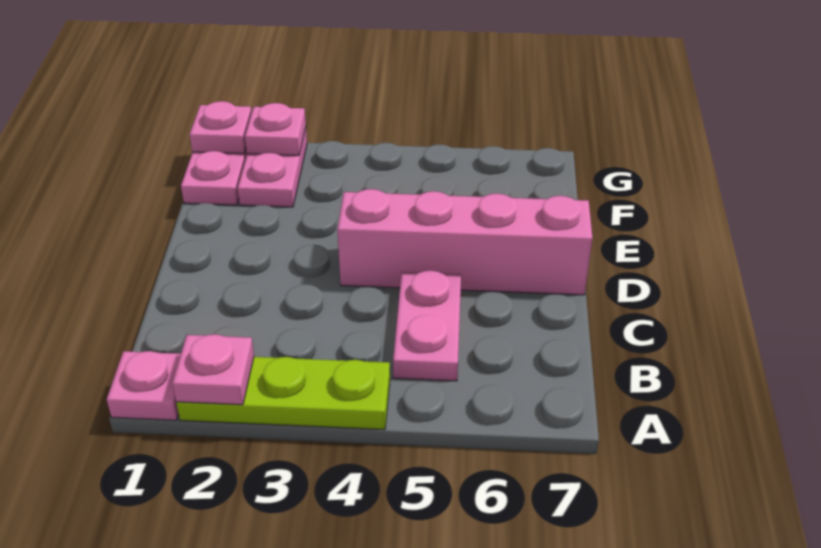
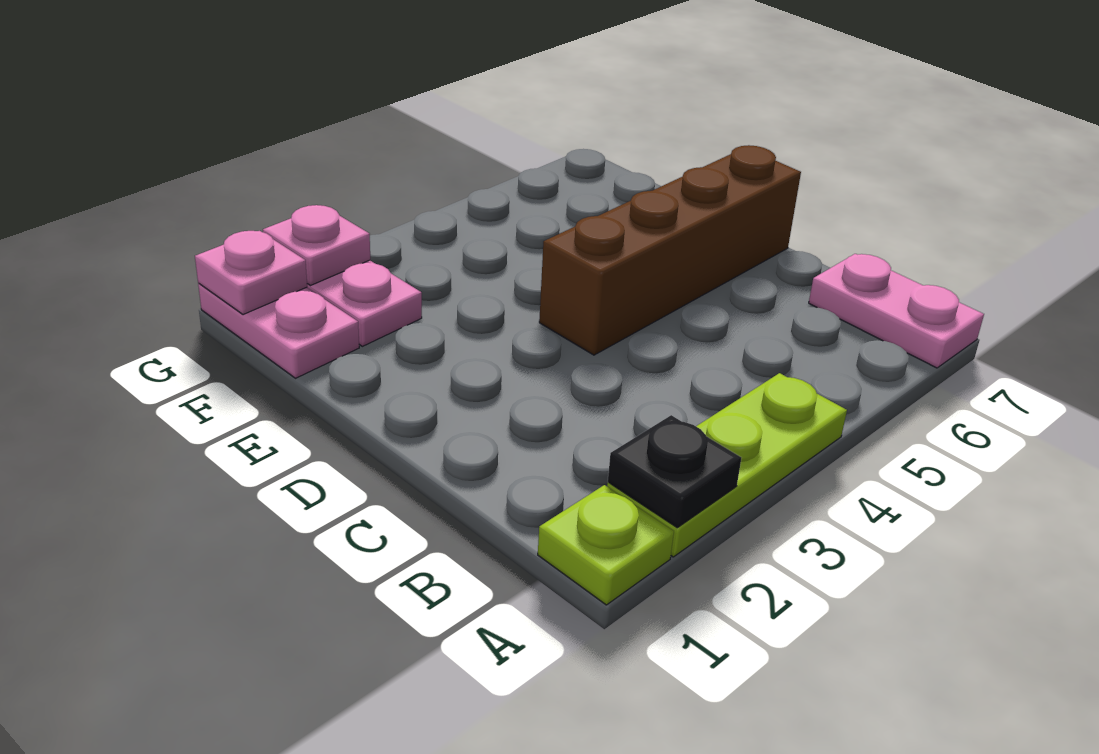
pink plate A1 level 1 -> lime plate A1 level 1
pink plate A2 level 2 -> black plate A2 level 2
pink plate B5:C5 level 1 -> pink plate A7:B7 level 1
pink brick D4:D7 level 1 -> brown brick D4:D7 level 1

